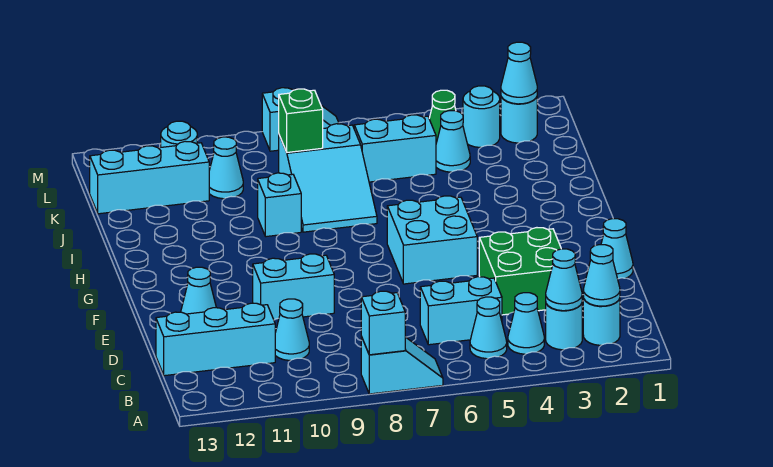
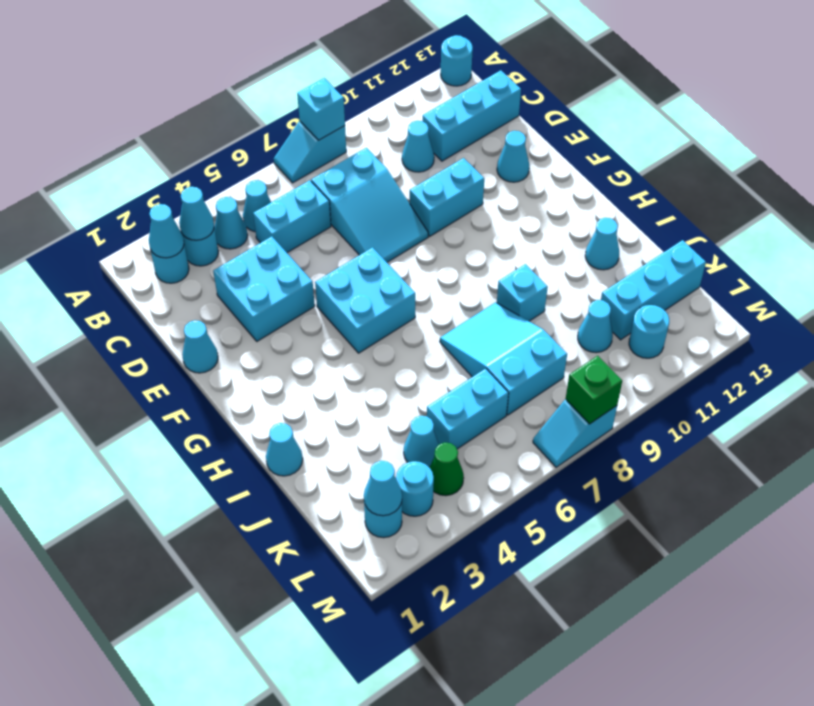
none -> cyan round brick A13 level 1
none -> cyan slope C7:E8 level 1 top C
green brick D3:E4 level 1 -> cyan brick D3:E4 level 1
none -> cyan cone I1 level 1
none -> cyan cone I12 level 1
green brick K8 level 2 -> green brick M8 level 2

